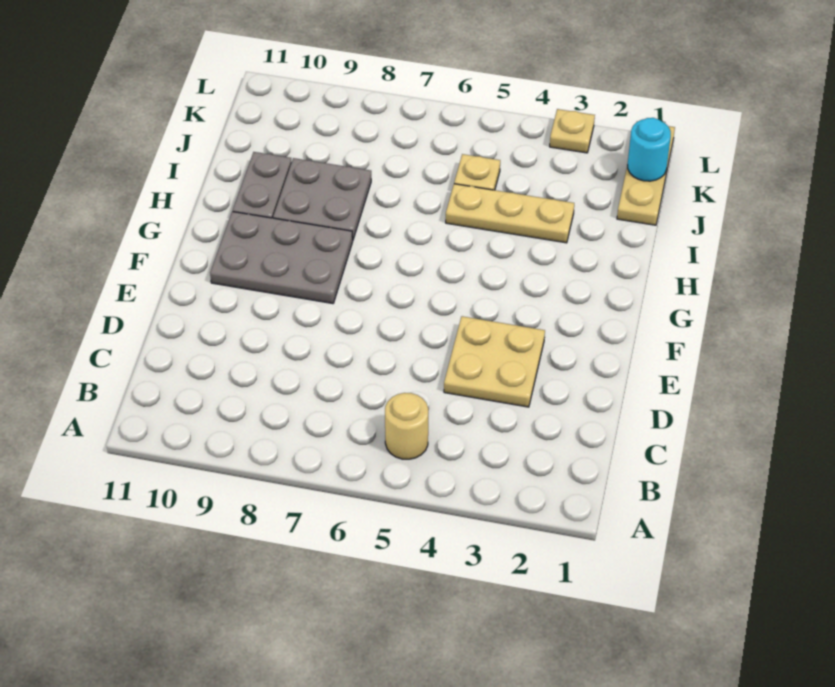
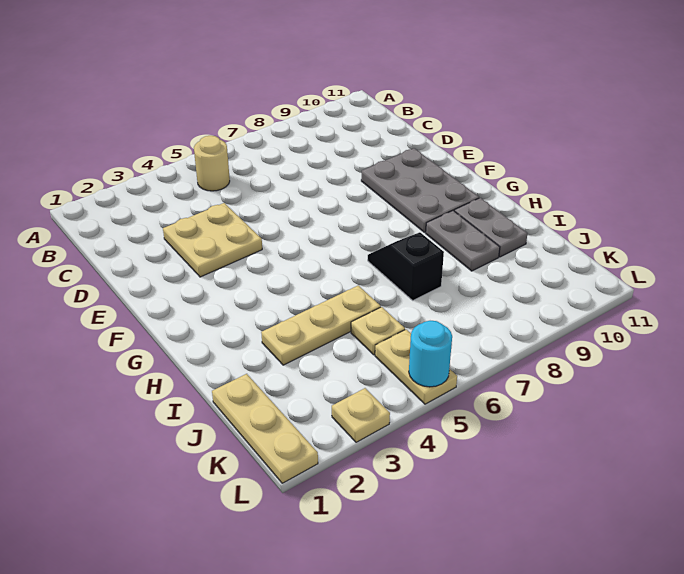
grey plate F8:G10 level 1 -> grey plate E9:G10 level 1
none -> black slope H7:I7 level 1 top I
grey plate H8:I9 level 1 -> grey plate H9:I9 level 1
cyan round brick K1 level 2 -> cyan round brick L5 level 2
none -> tan plate K5:L5 level 1

